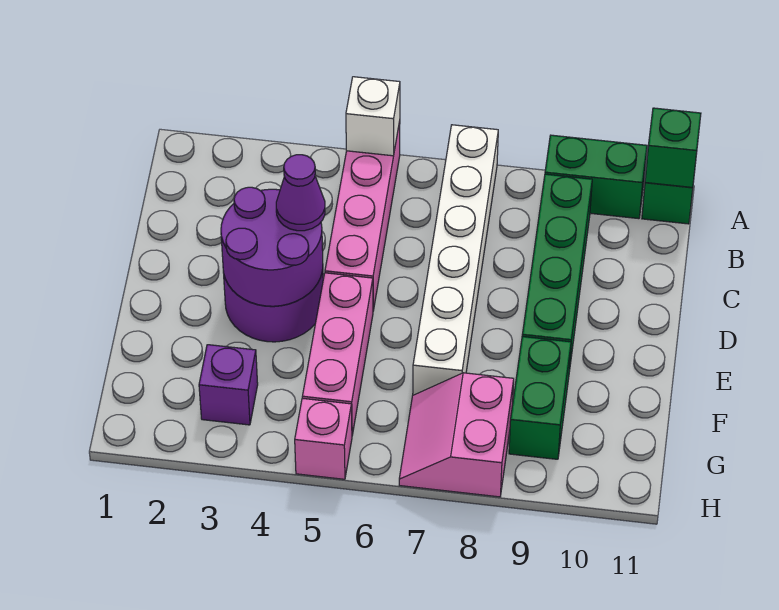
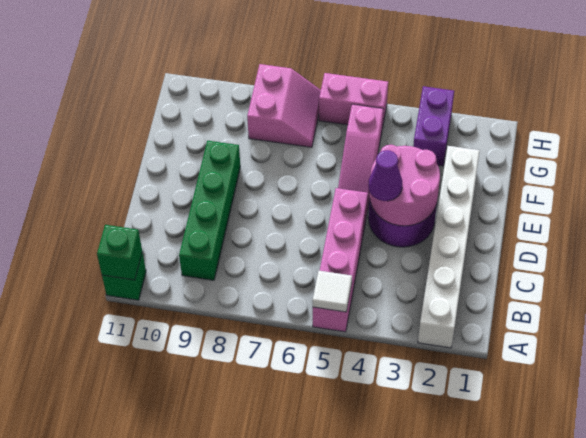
white brick A5 level 2 -> white tile A5 level 2
white brick A7:F7 level 1 -> white brick A2:F2 level 1
green brick A9:A10 level 1 -> none
purple round brick D3:E4 level 2 -> pink round brick D3:E4 level 2
pink brick E5:G5 level 1 -> pink slope E5:G5 level 1 top G
green brick F9:G9 level 1 -> none
purple brick G3 level 1 -> purple brick G3:H3 level 1
pink brick H5 level 1 -> pink brick H5:H6 level 1

